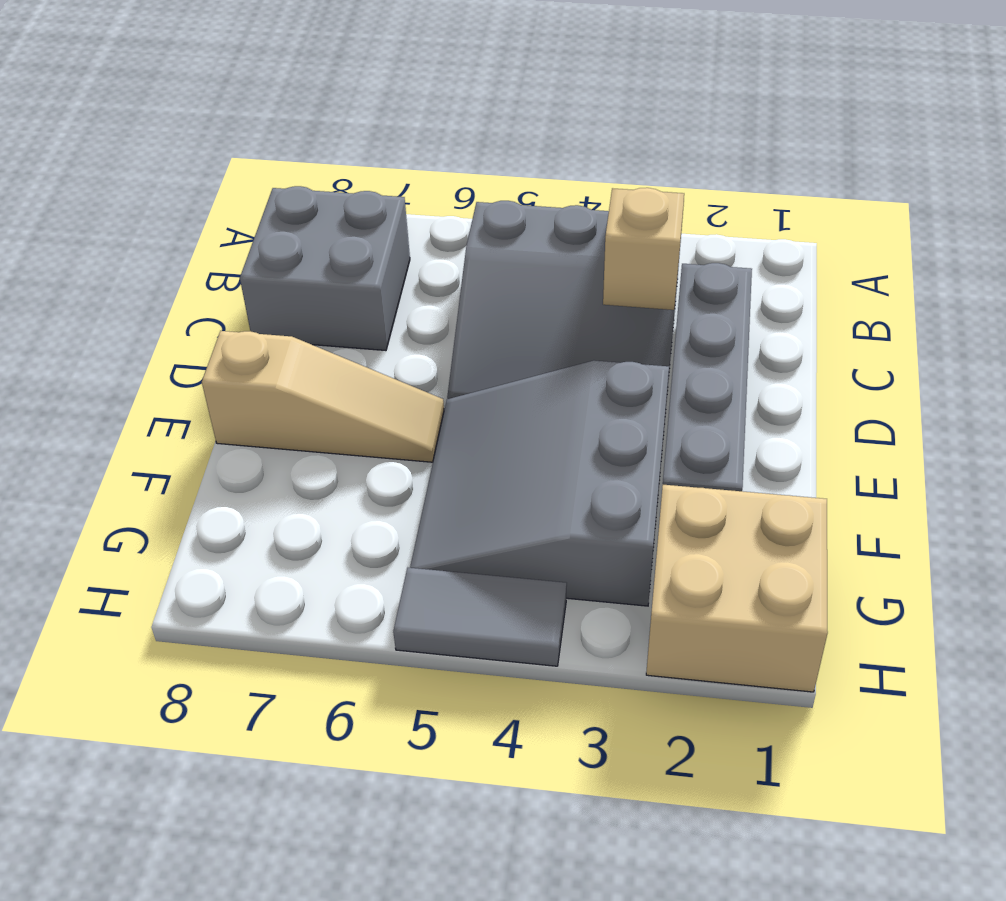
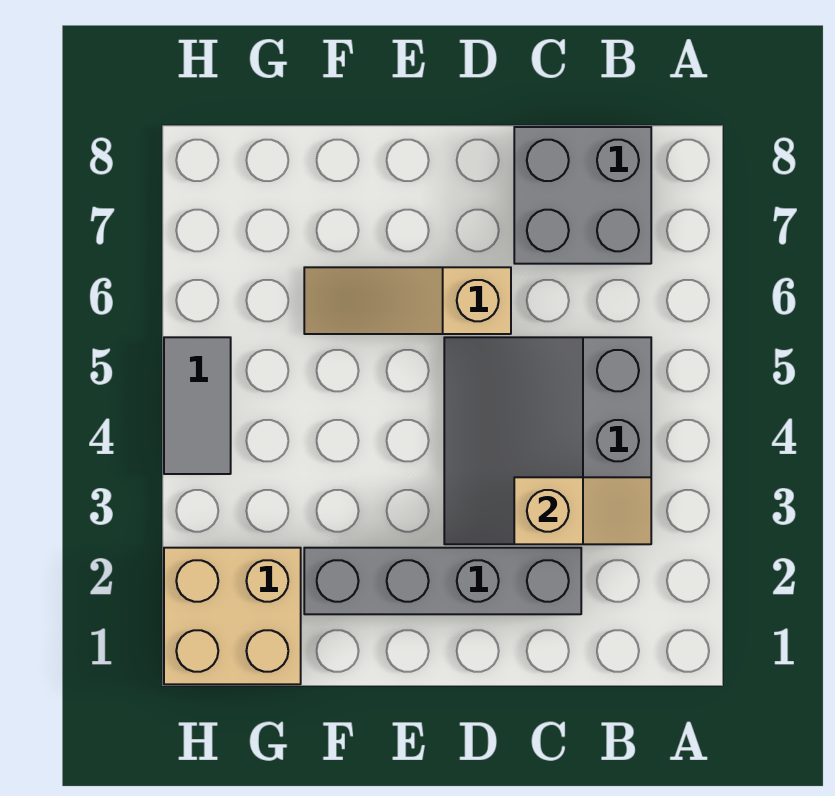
grey slope E3:G5 level 1 top 3 -> none
tan slope E6:E8 level 1 top 8 -> tan slope D6:F6 level 1 top D

